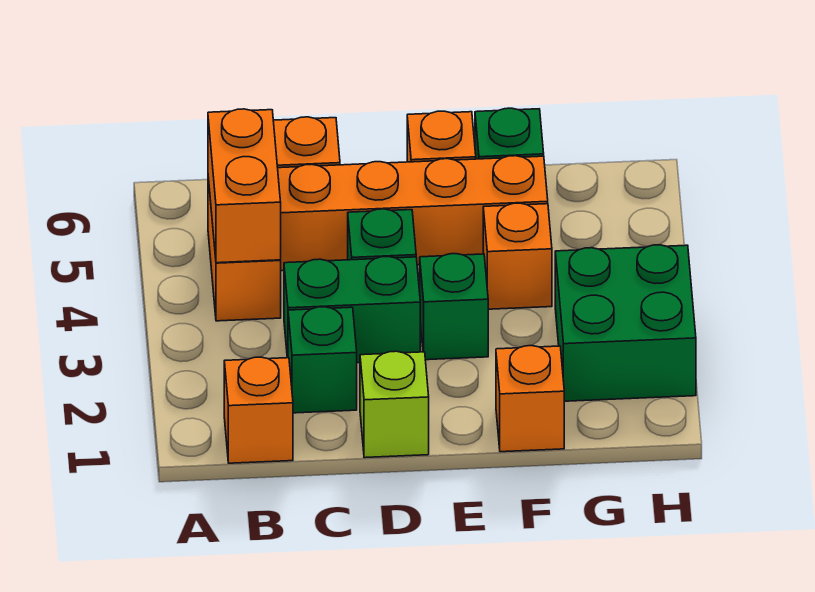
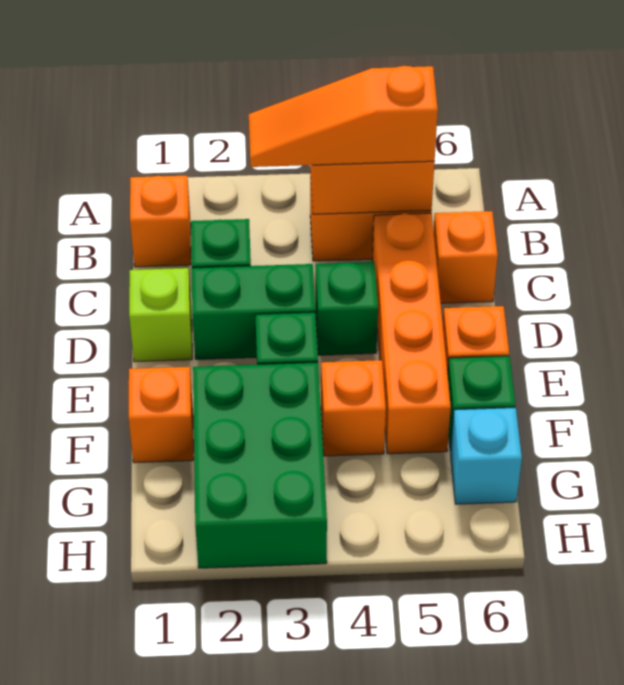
none -> orange slope B3:B5 level 3 top 5
green brick C3:D3 level 1 -> green brick D2:D3 level 1
green brick G2:H3 level 1 -> green brick F2:H3 level 1
none -> cyan brick G6 level 1

